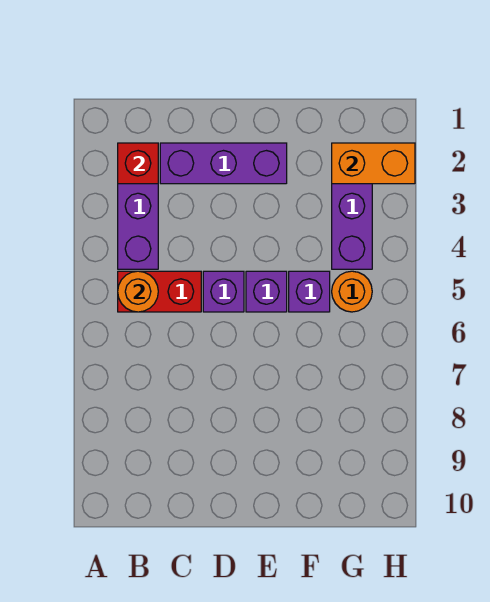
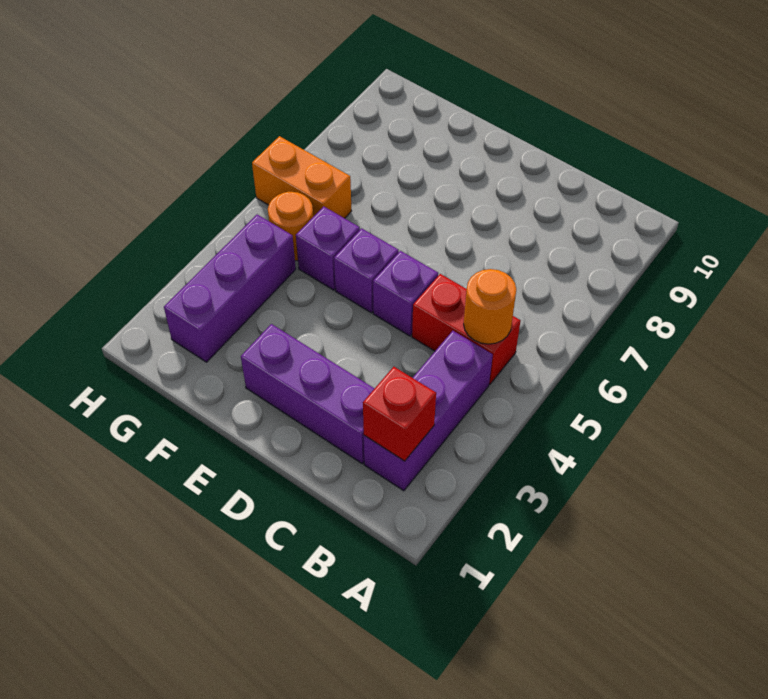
orange brick G2:H2 level 2 -> orange brick G6:H6 level 1

